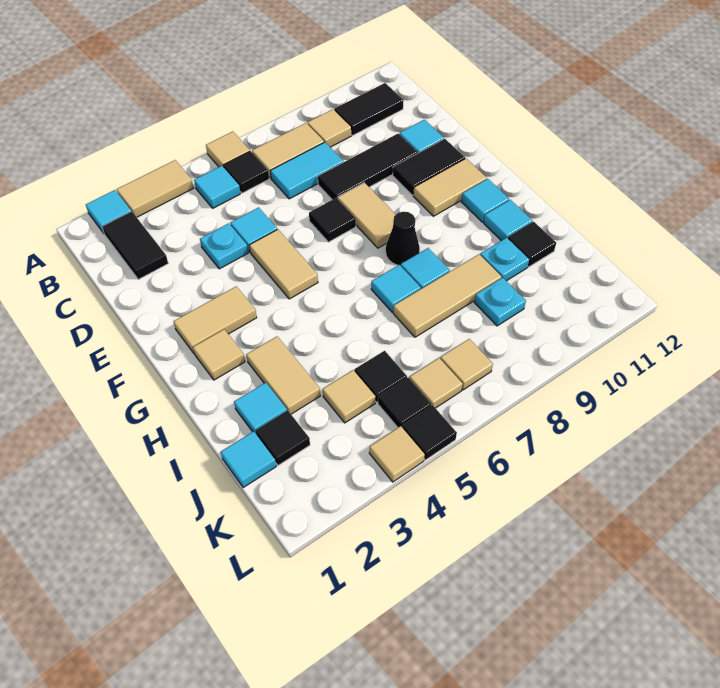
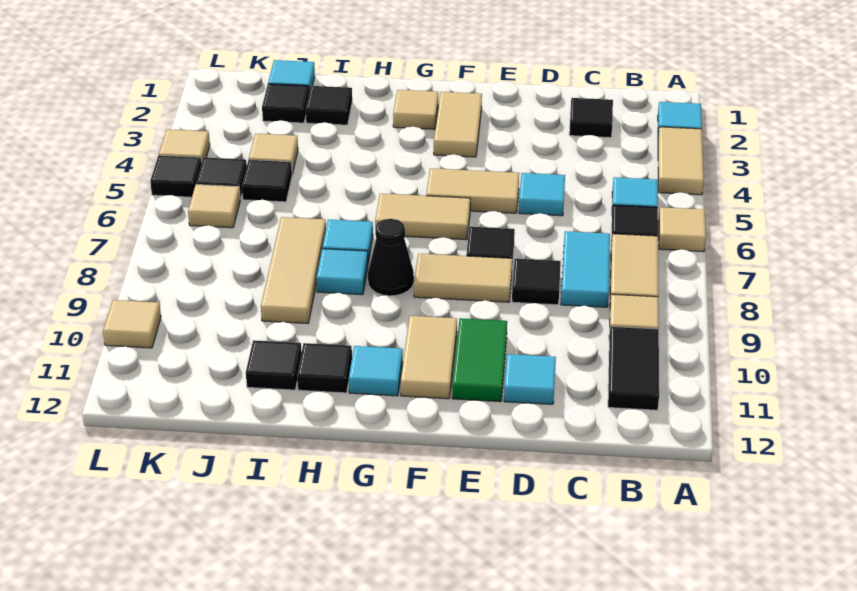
black tile B2:C2 level 1 -> black tile C2 level 1
cyan plate D4 level 1 -> none
black tile D8:D10 level 1 -> black tile D8 level 1
black tile E10:E11 level 1 -> green tile E10:E11 level 1
tan tile H3:I3 level 1 -> tan tile F6:G6 level 1
cyan tile H11 level 1 -> black tile H11 level 1
cyan tile I2 level 1 -> black tile I2 level 1
cyan plate I10 level 1 -> none
cyan plate J9 level 1 -> none
tan tile K7 level 1 -> tan tile L10 level 1

